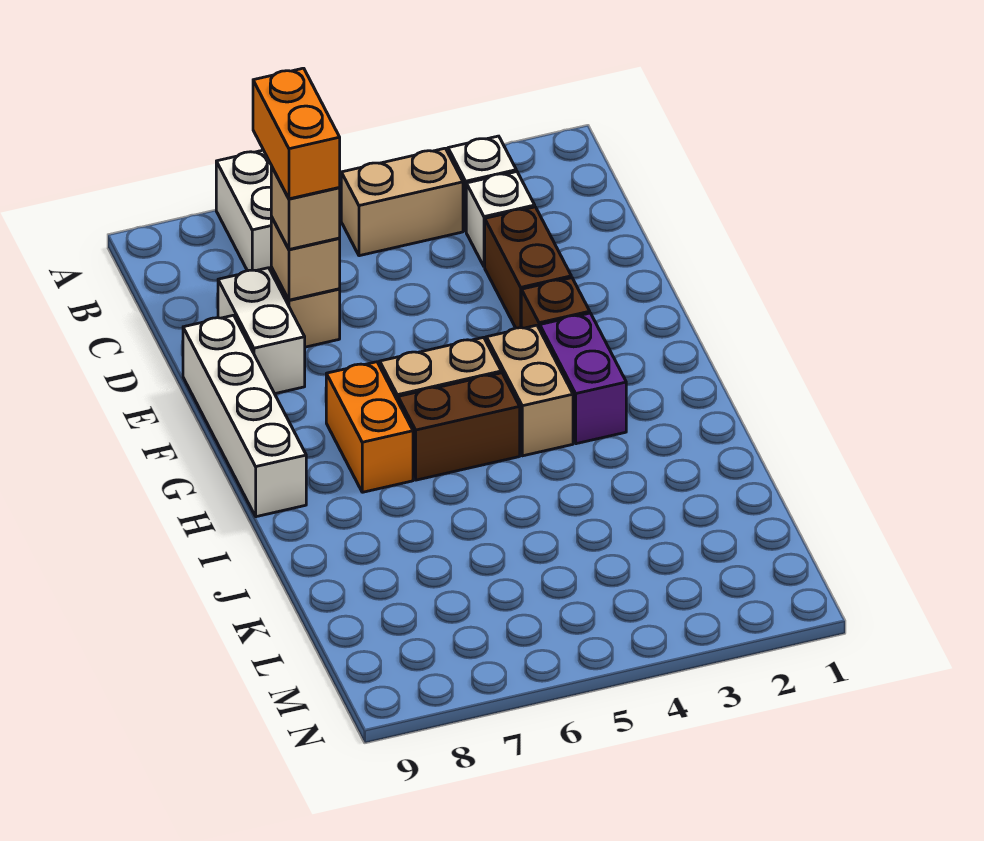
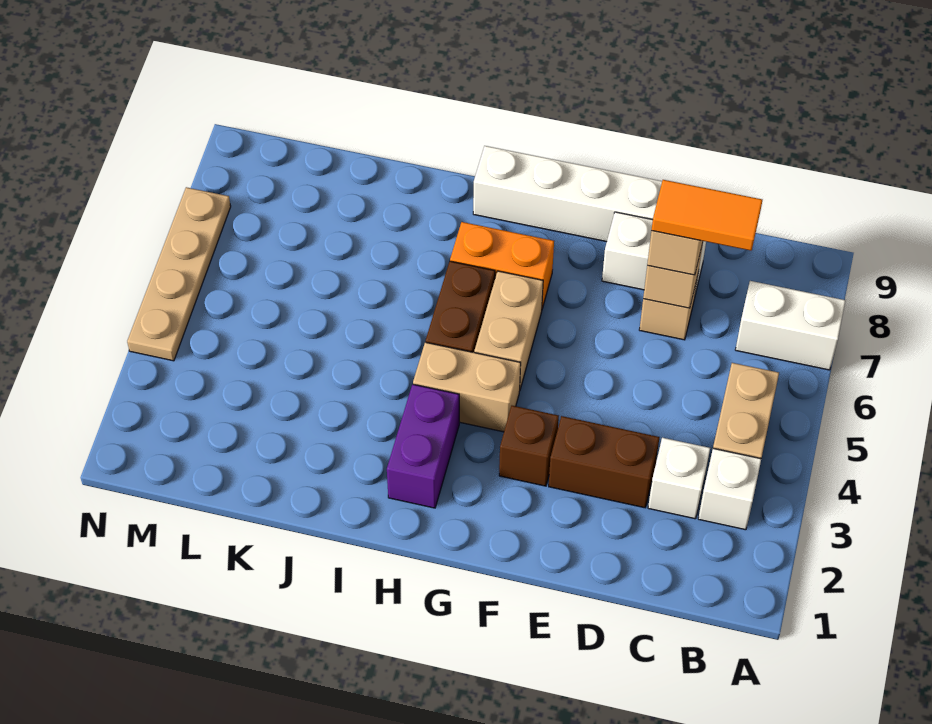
orange brick C7:D7 level 4 -> orange tile C7:D7 level 4
purple brick G3:H3 level 1 -> purple brick H2:H3 level 1
none -> tan plate N4:N7 level 1

